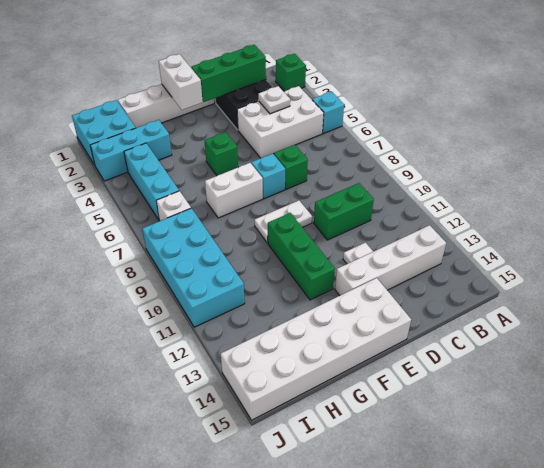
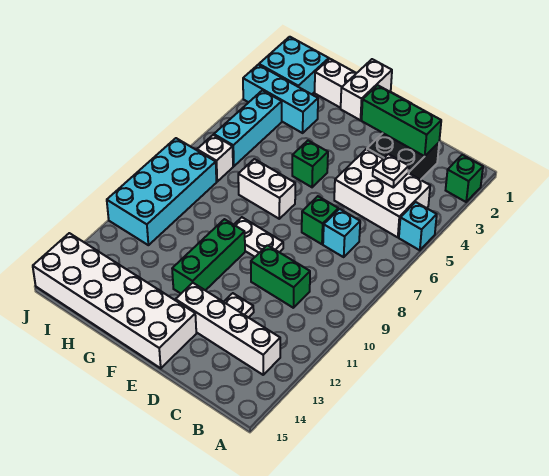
cyan brick E7 level 1 -> cyan brick C7 level 1

